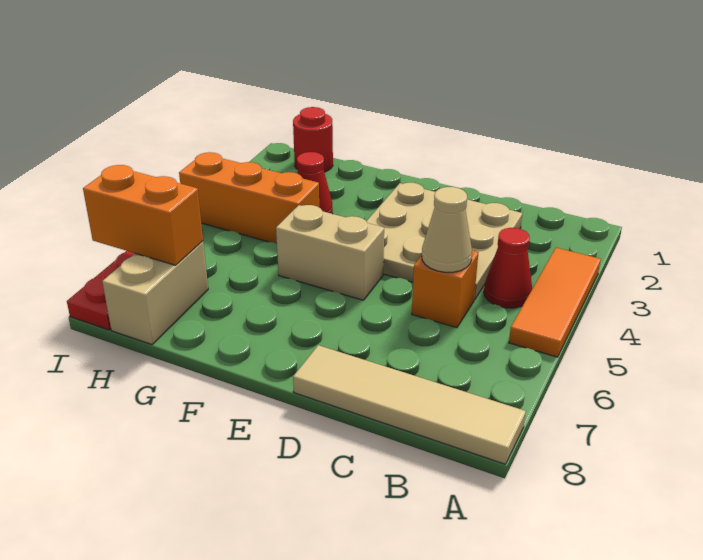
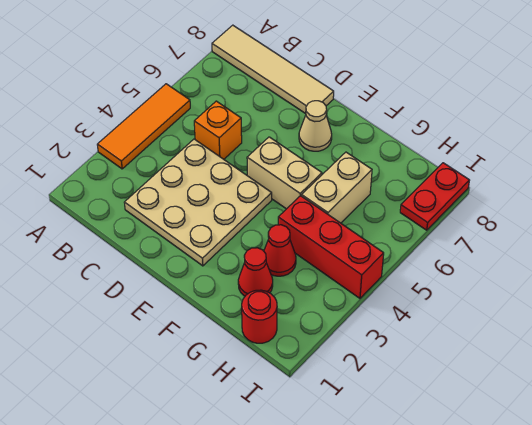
red cone B4 level 1 -> red cone G2 level 1
tan cone C5 level 2 -> tan cone E7 level 1
orange brick G4:I4 level 1 -> red brick G4:I4 level 1
tan brick H7:H8 level 1 -> tan brick G5:G6 level 1
orange brick H7:I7 level 2 -> none

